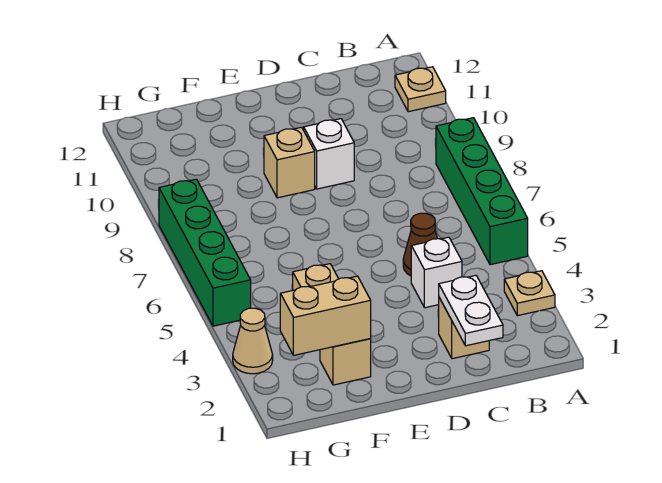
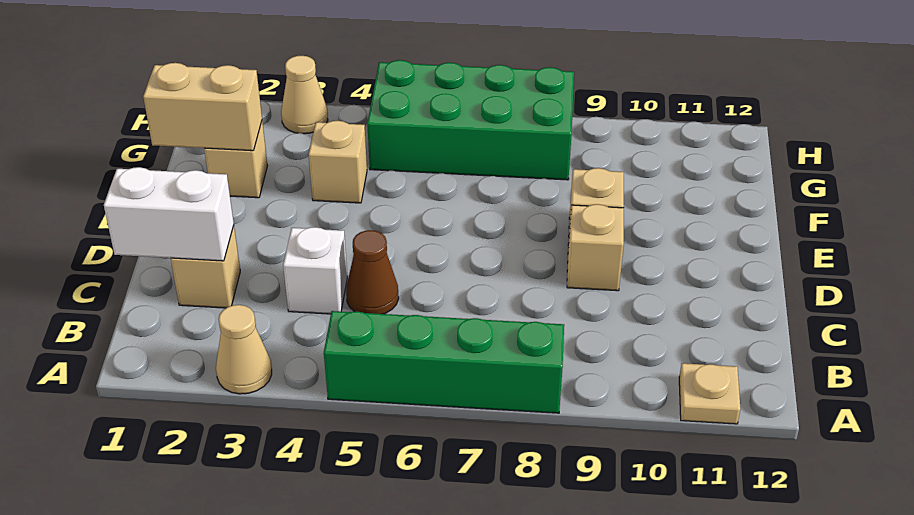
tan plate A3 level 1 -> tan cone A3 level 1
white plate C1:C2 level 2 -> white brick C1:C2 level 2
white brick D9 level 1 -> tan brick D9 level 1
tan brick F2:G2 level 2 -> tan brick F1:F2 level 2
green brick H5:H8 level 1 -> green brick G5:H8 level 1

